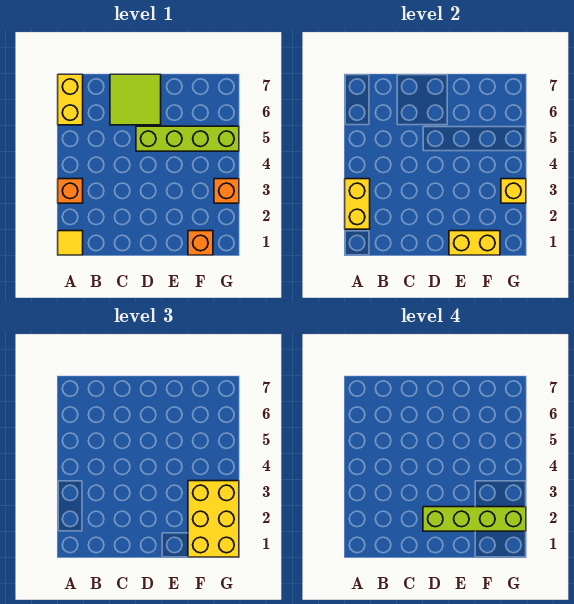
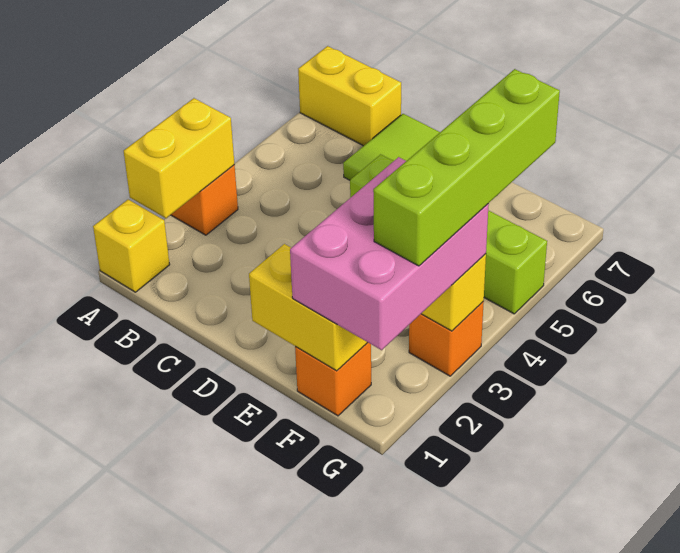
yellow tile A1 level 1 -> yellow brick A1 level 1
yellow brick A6:A7 level 1 -> yellow brick A7:B7 level 1
lime brick D2:G2 level 4 -> lime brick G2:G5 level 4
yellow brick F1:G3 level 3 -> pink brick F1:G3 level 3

